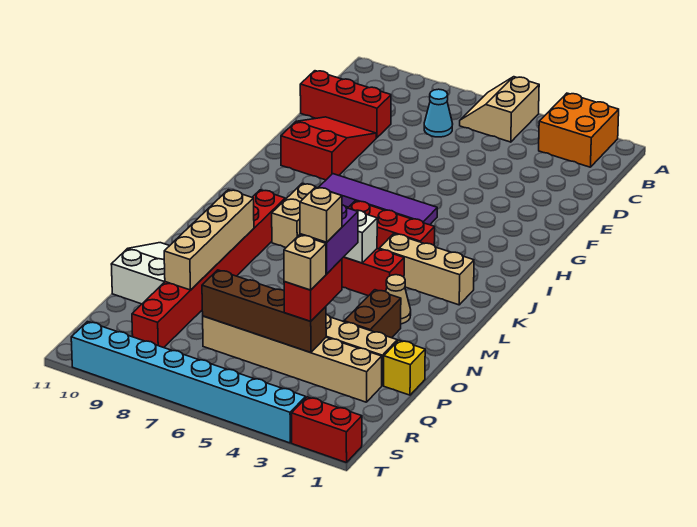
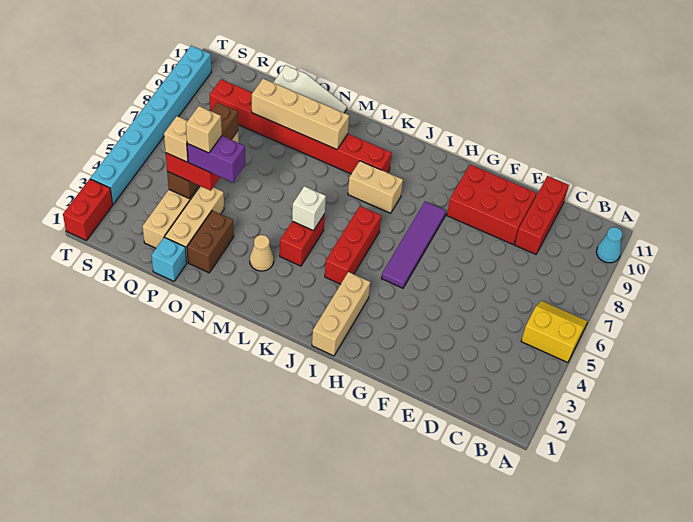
orange brick A2:B3 level 1 -> none
tan slope A5:B6 level 1 top 5 -> yellow slope A5:B6 level 1 top 5
cyan cone C7 level 1 -> cyan cone A10 level 1
red slope E9:G10 level 1 top G -> red brick E9:G10 level 1
tan brick K2:K4 level 1 -> tan brick I1:I3 level 1
brown brick N3:O3 level 1 -> brown brick O2:O3 level 1
yellow brick P1 level 1 -> cyan brick P1 level 1

